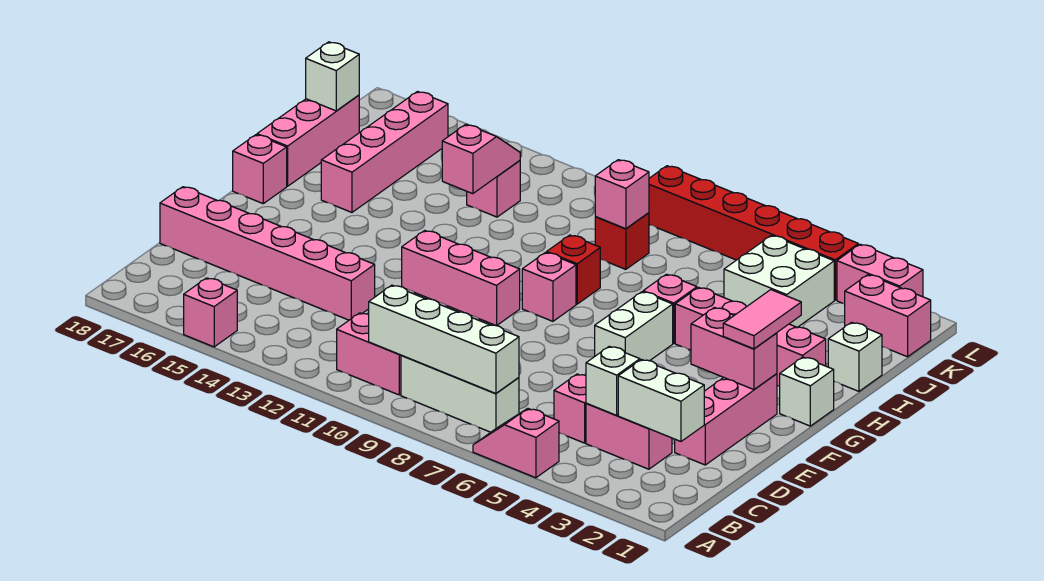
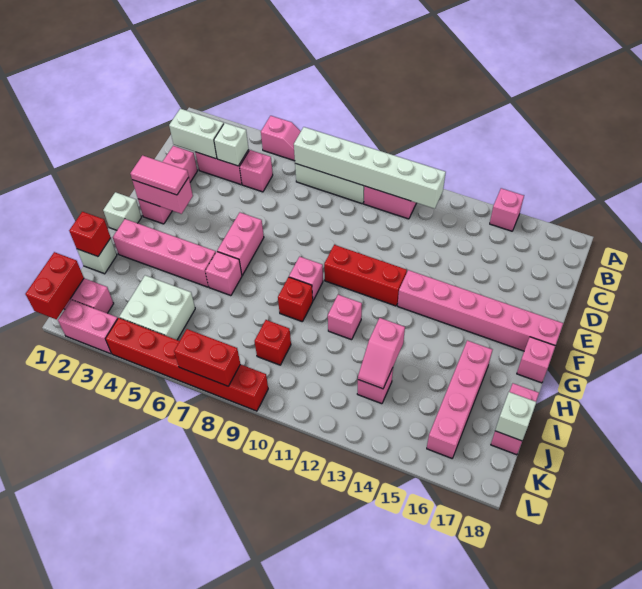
white brick B7:B10 level 2 -> white brick B7:B12 level 2
pink brick D13:D18 level 1 -> pink brick F13:F18 level 1
pink tile F2:G2 level 3 -> pink tile F2:F3 level 3
white brick F6:G6 level 1 -> pink brick F6:G6 level 1
pink brick F10:F12 level 1 -> red brick F10:F12 level 1
pink brick H18:J18 level 1 -> pink brick I18:J18 level 1
none -> red brick I1 level 2
pink brick J9 level 2 -> pink brick H11 level 1
none -> red brick K1:L1 level 2
none -> red brick L7:L8 level 2

